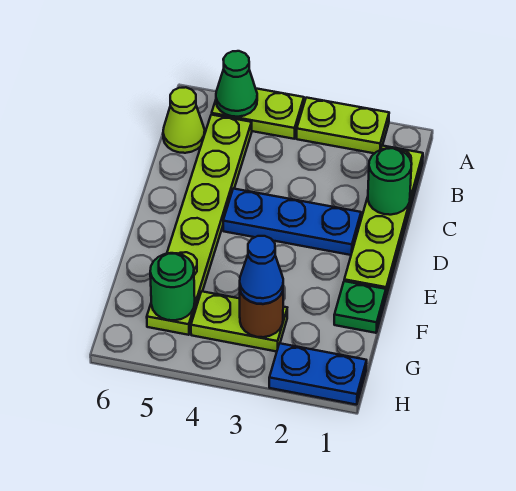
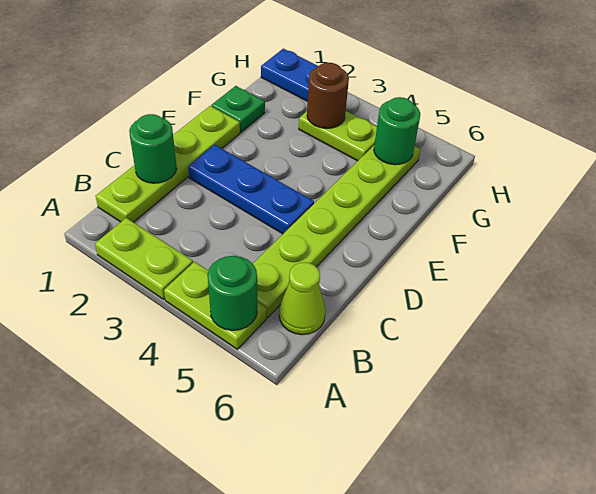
green cone A5 level 2 -> green round brick A5 level 2
blue cone G3 level 3 -> none

